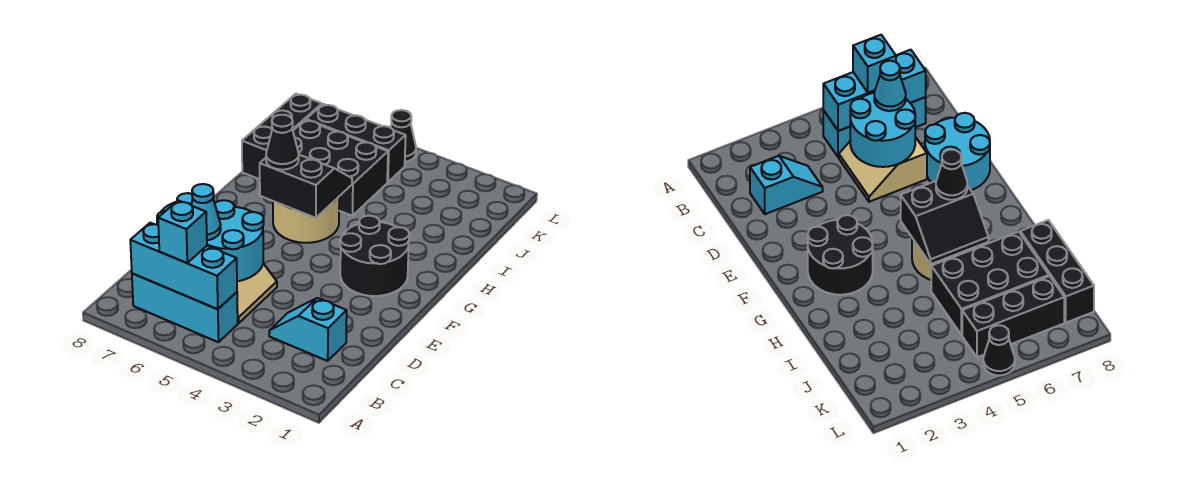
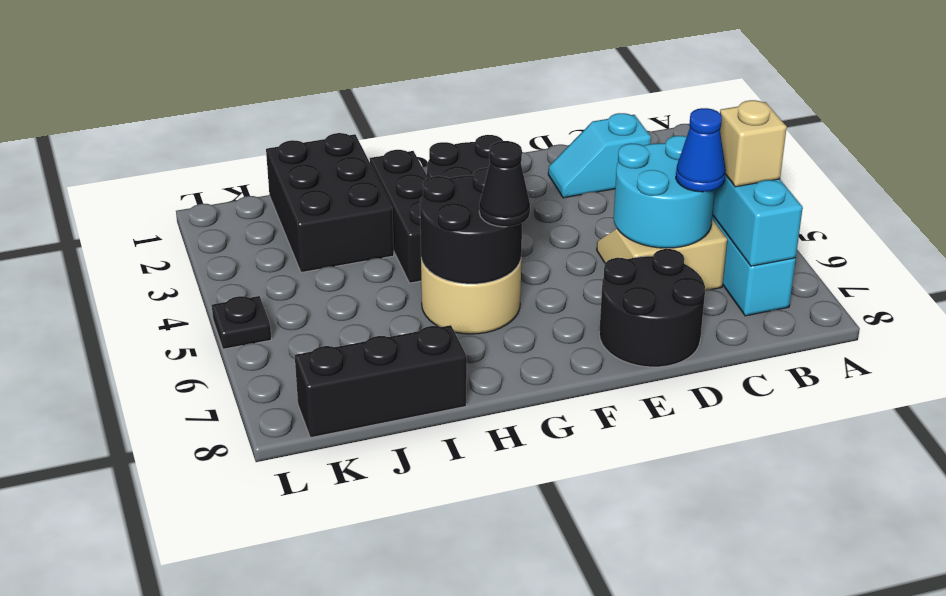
cyan brick B6 level 3 -> tan brick B6 level 3
cyan slope C2:C3 level 1 top 2 -> cyan slope C2:D2 level 1 top C
cyan cone C6 level 3 -> blue cone C6 level 3
cyan round brick D7:E8 level 1 -> black round brick D7:E8 level 1
black slope G5:H6 level 2 top G -> black round brick G5:H6 level 2
black brick I5:J7 level 1 -> black brick I1:J3 level 1
black brick K5:K7 level 1 -> black brick H2:H4 level 1
black cone L5 level 1 -> black plate L5 level 1

